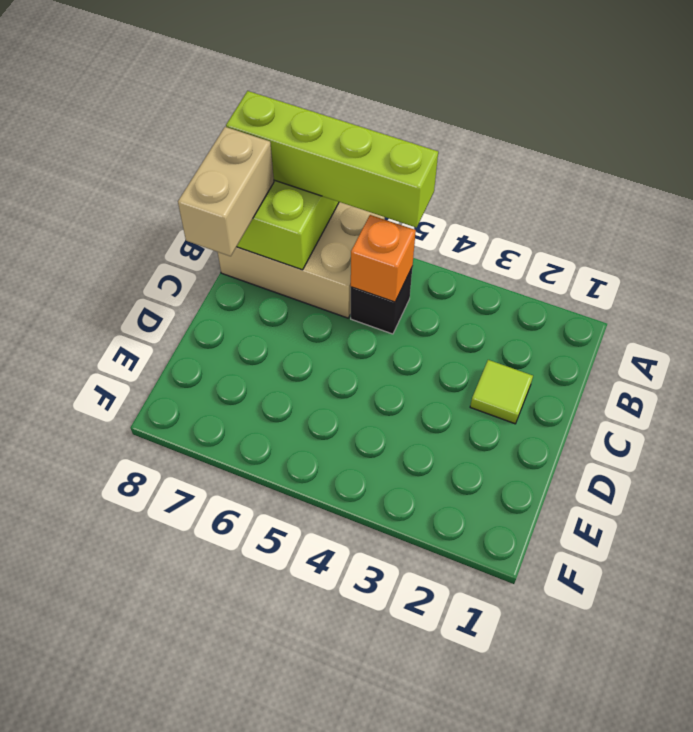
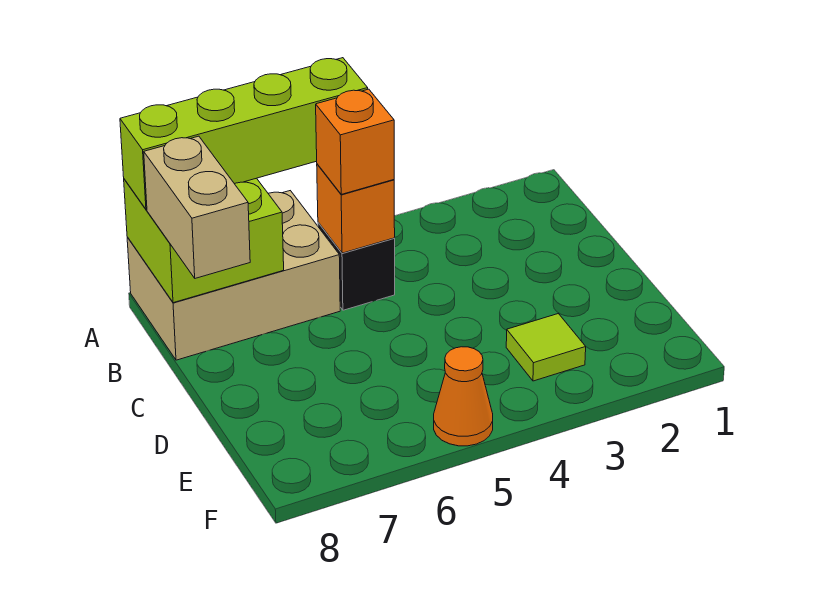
none -> orange brick B5 level 3
lime tile C2 level 1 -> lime tile E3 level 1
none -> orange cone F5 level 1

